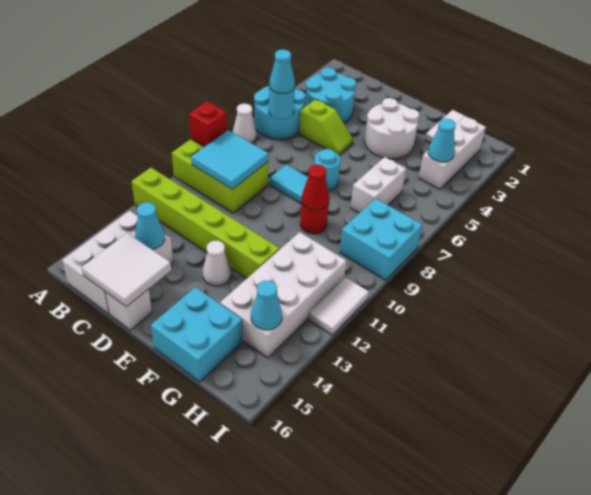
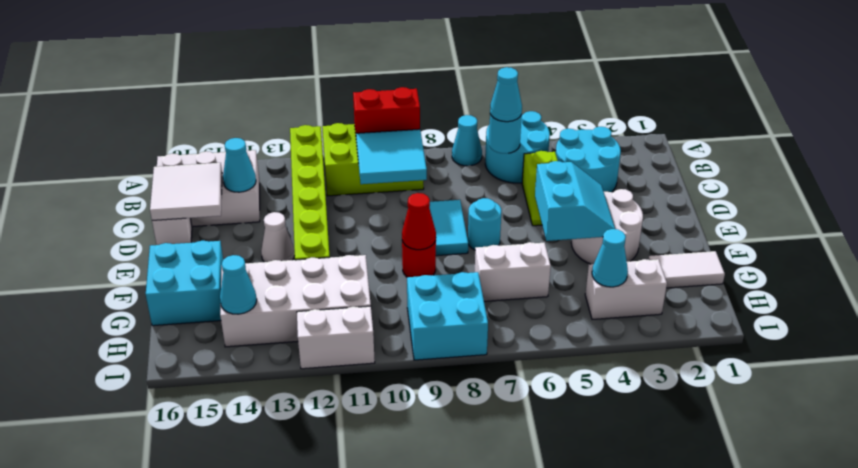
white cone A7 level 1 -> cyan cone A7 level 1
lime brick A9:C10 level 1 -> lime brick A9:B11 level 1
red brick A9 level 2 -> red brick A9:A10 level 2
none -> cyan slope E4:F5 level 2 top 5
white brick H2:H4 level 1 -> white brick H3:H4 level 1
white tile I11:I12 level 1 -> white brick I11:I12 level 1

